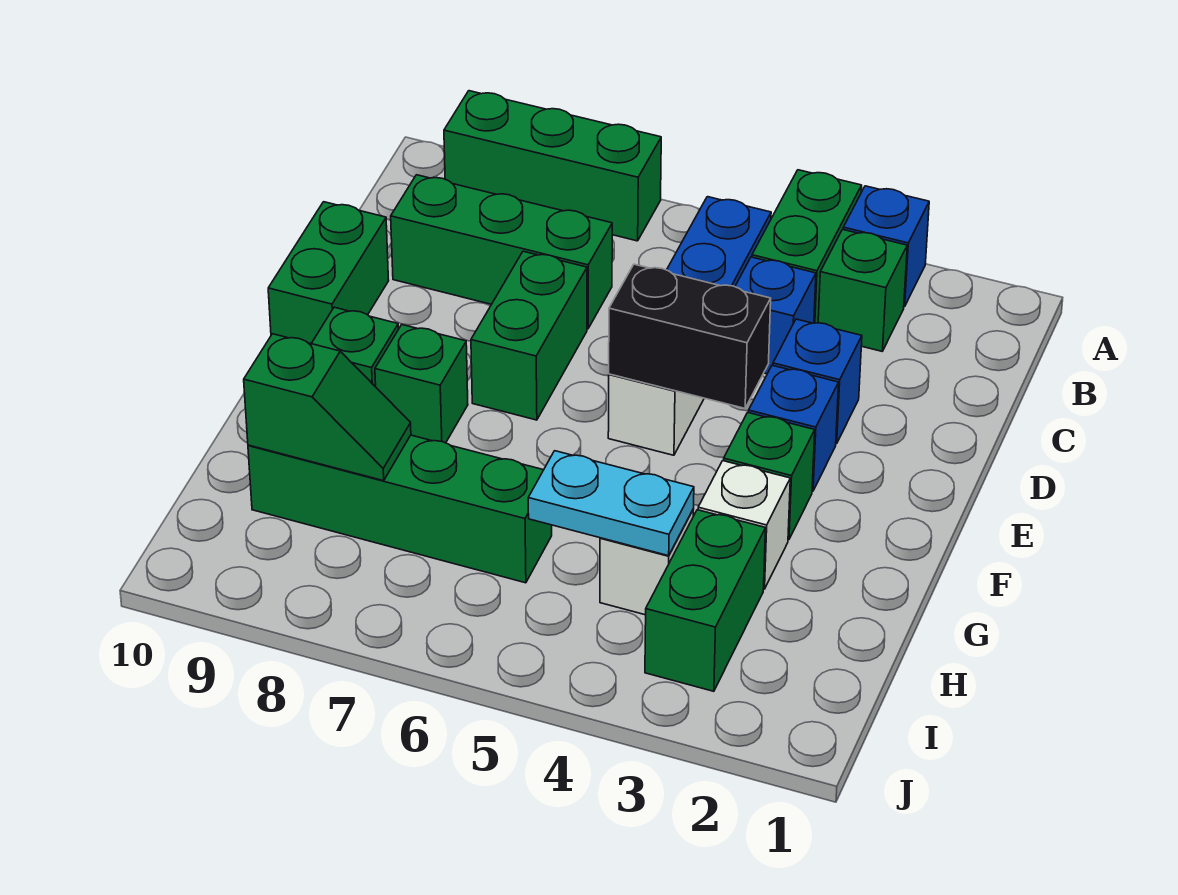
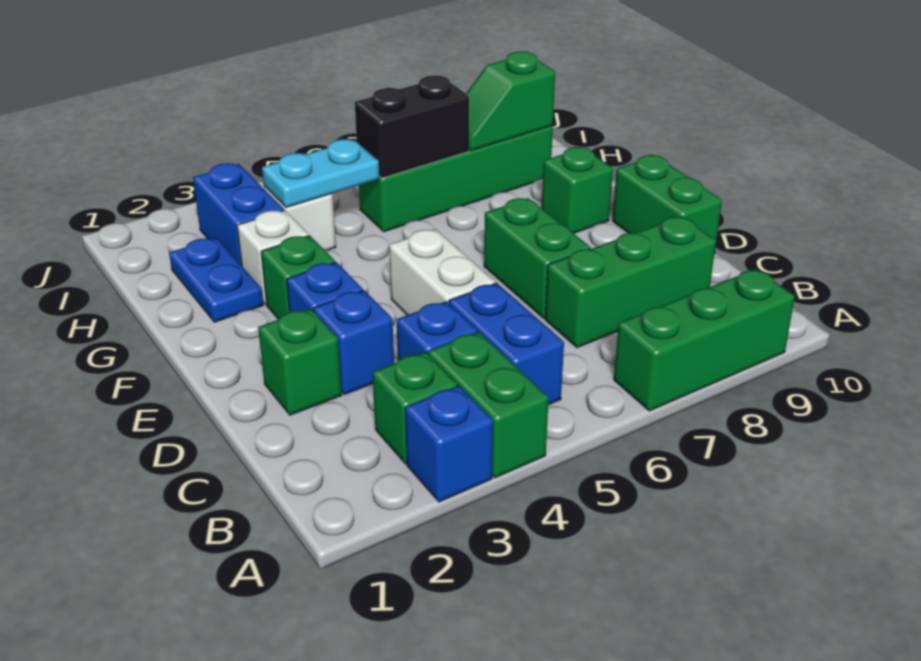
black brick E4:E5 level 2 -> black brick H6:H7 level 2
green brick F8 level 1 -> green brick D2 level 1
none -> blue plate G2:H2 level 1
green brick H3:I3 level 1 -> blue brick H3:I3 level 1

